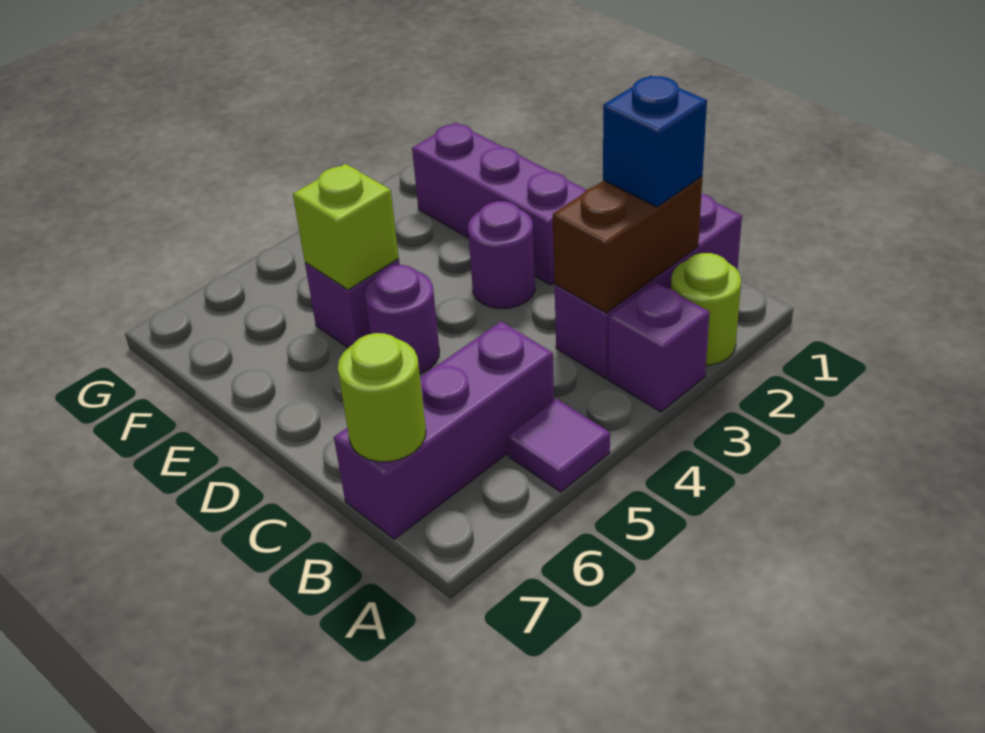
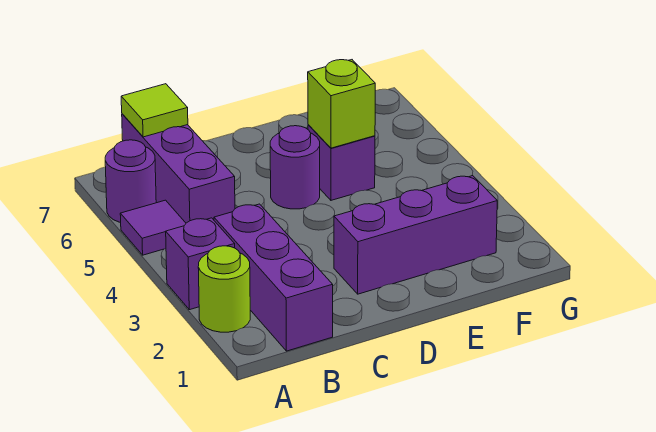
brown brick B2:B3 level 2 -> none
blue brick B2 level 3 -> none
lime round brick B7 level 2 -> lime tile B7 level 2
purple round brick D3 level 1 -> purple round brick A6 level 1

